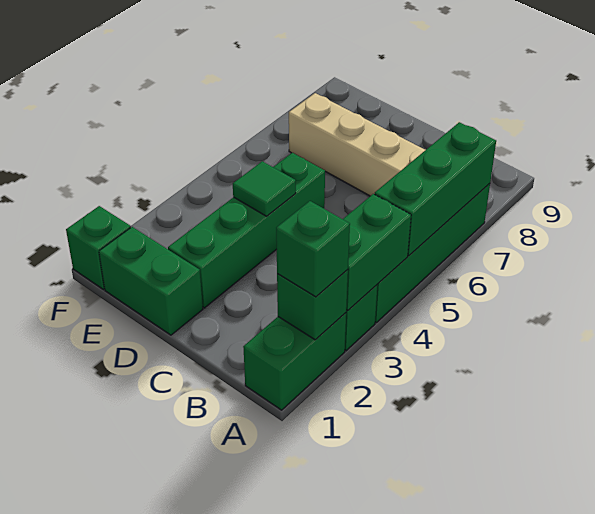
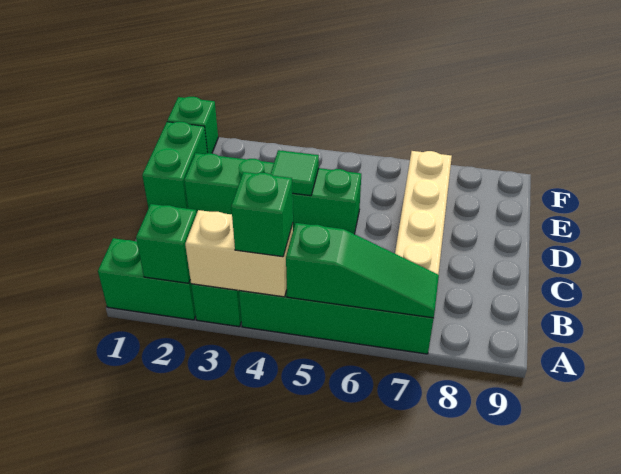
green brick A2 level 3 -> green brick A4 level 3
green brick A3:A4 level 2 -> tan brick A3:A4 level 2
green brick A5:A7 level 2 -> green slope A5:A7 level 2 top 5

